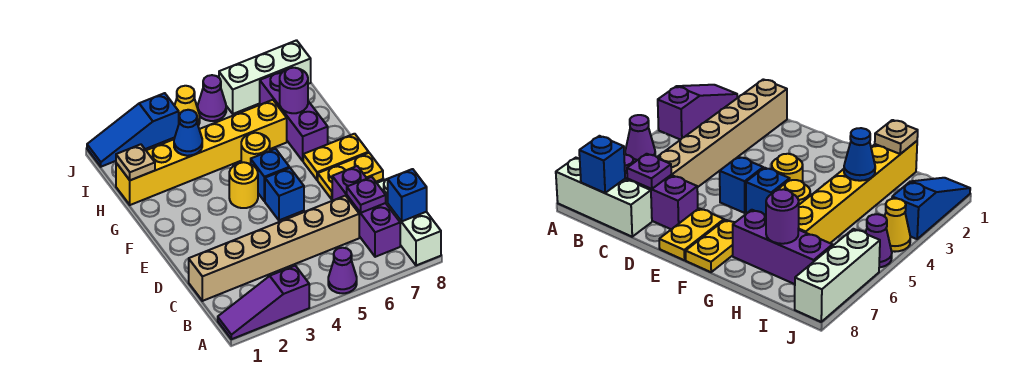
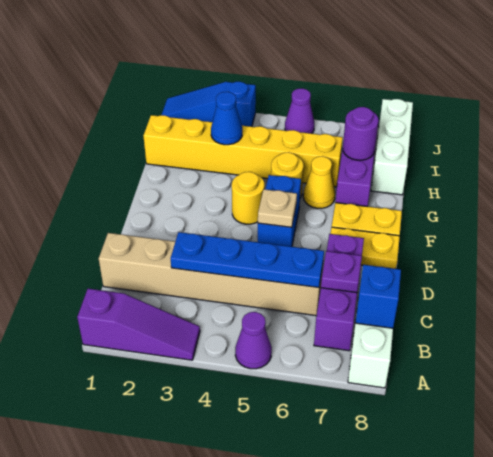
purple slope A1:A3 level 1 top 3 -> purple slope A1:A3 level 1 top 1
none -> blue plate C3:C6 level 2
tan plate H1 level 2 -> tan plate E5 level 2
yellow cone J4 level 1 -> yellow cone G6 level 1
white brick J6:J8 level 1 -> white brick H8:J8 level 1

